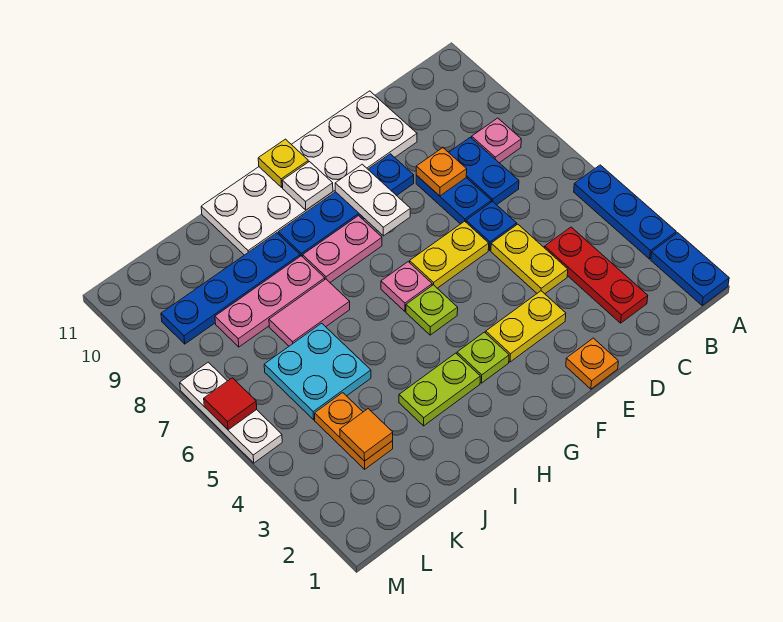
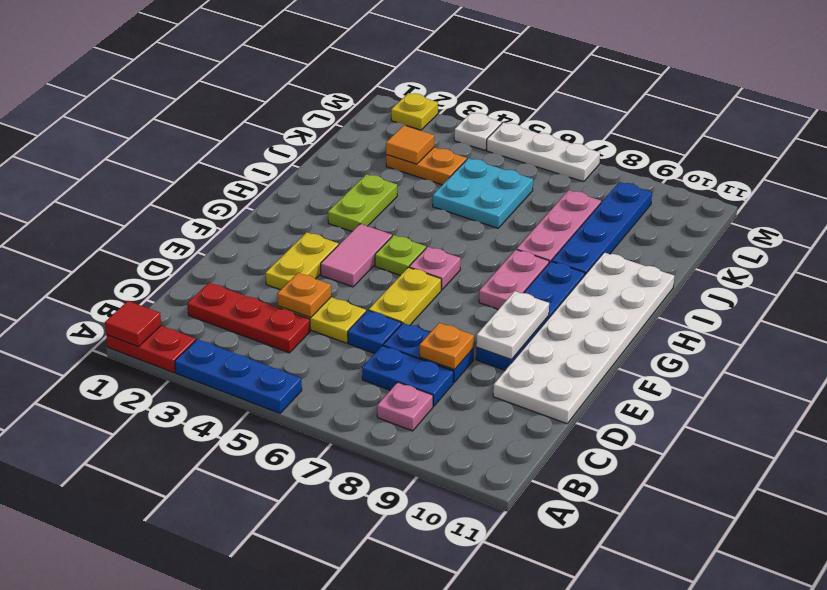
blue plate A1:A2 level 1 -> red plate A1:A2 level 1
orange plate E1 level 1 -> orange plate D4 level 2
white plate F8:F9 level 2 -> white plate E9:F9 level 2
lime plate G3 level 1 -> none
white plate G10 level 2 -> white plate M4 level 1
yellow plate G11 level 2 -> yellow plate M2 level 1
pink tile I7:J7 level 1 -> pink tile F4:G4 level 1
red tile M6 level 2 -> red tile A1 level 2

